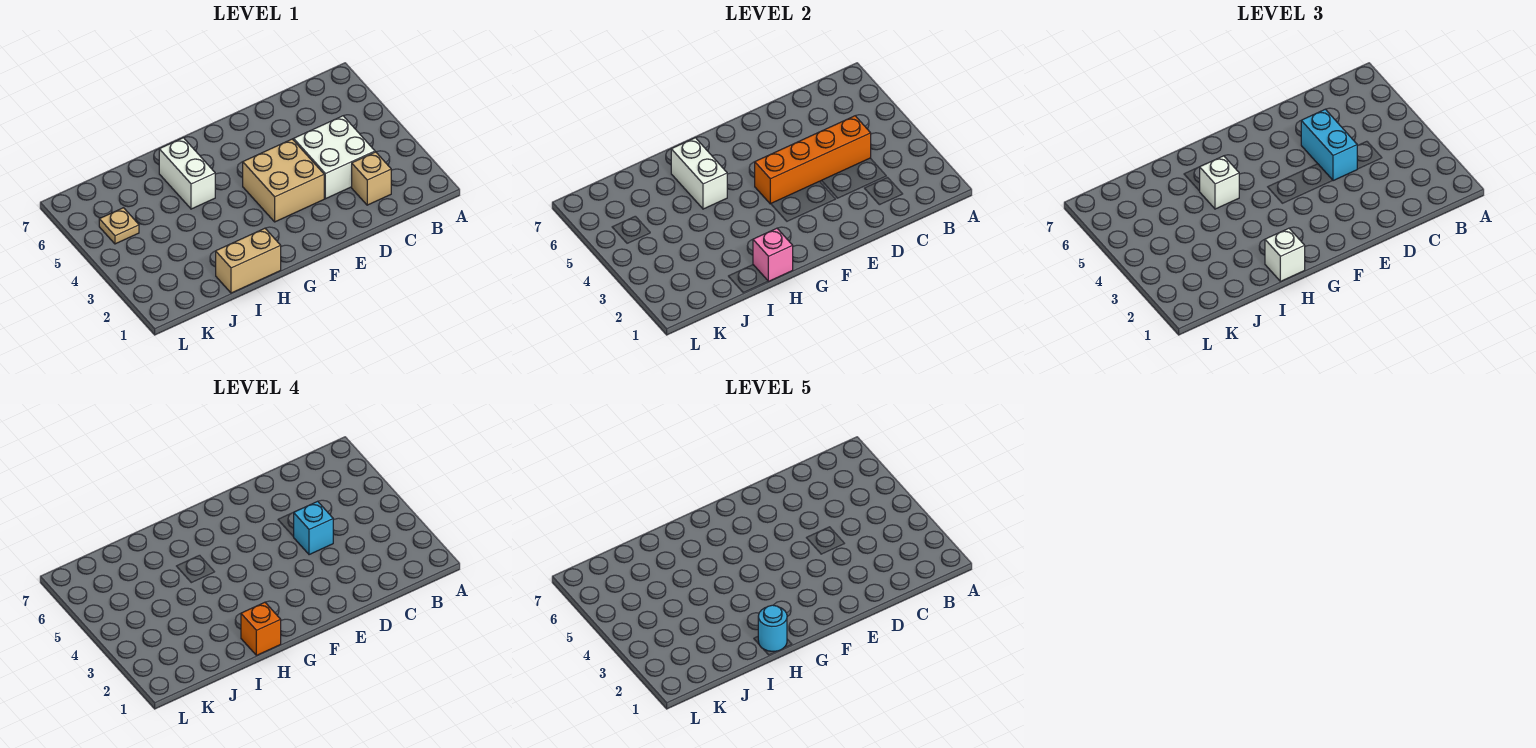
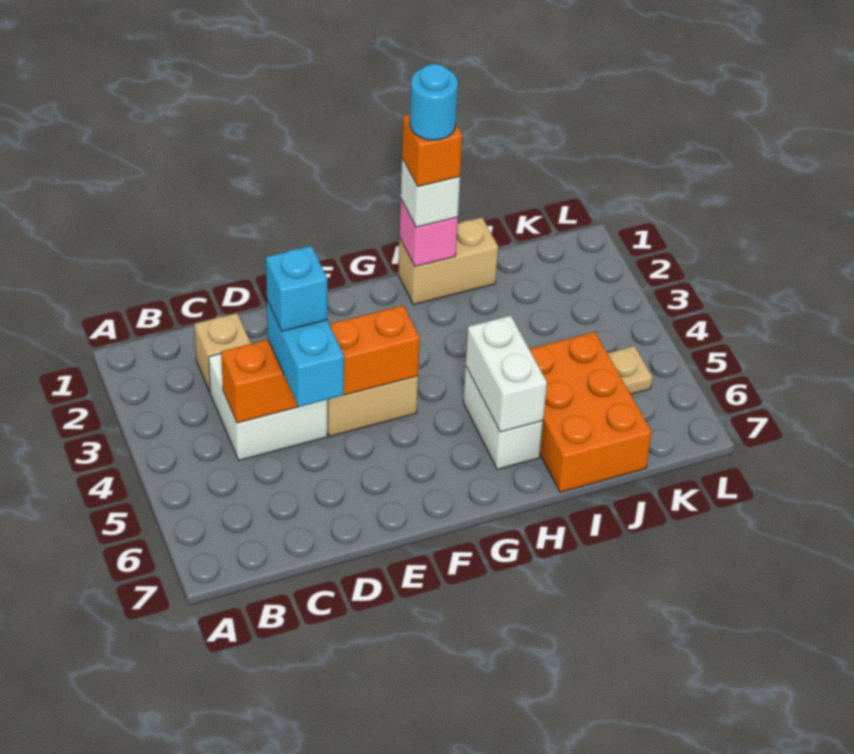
white brick H5 level 3 -> none
none -> orange brick I5:J7 level 1

